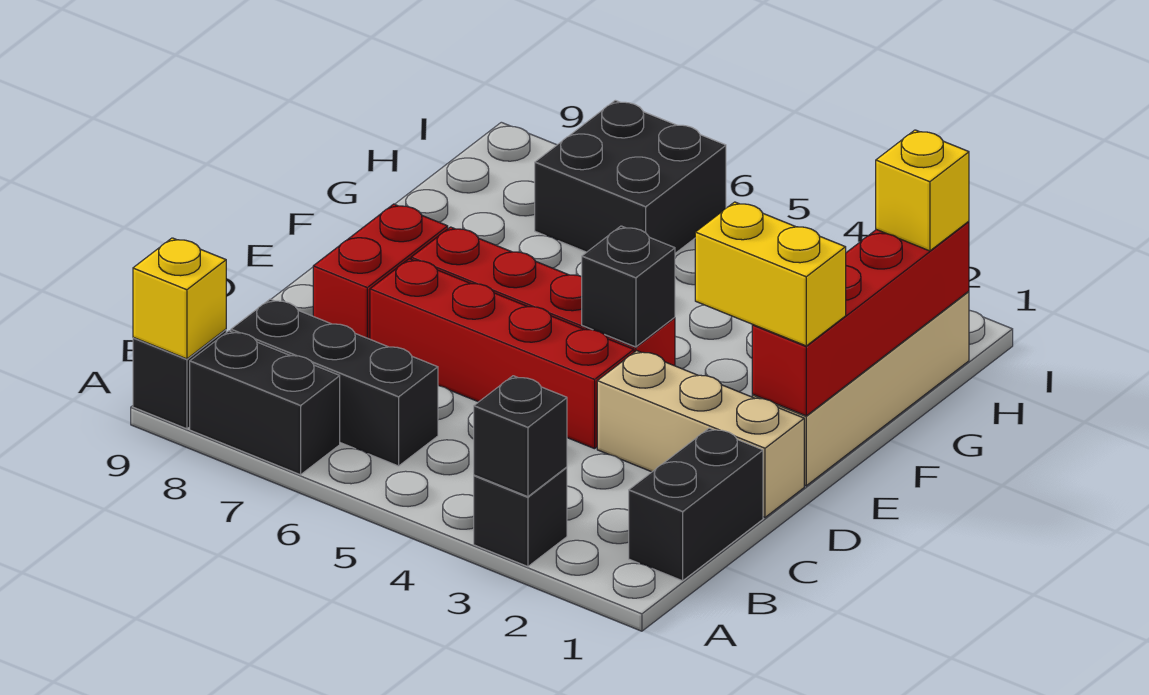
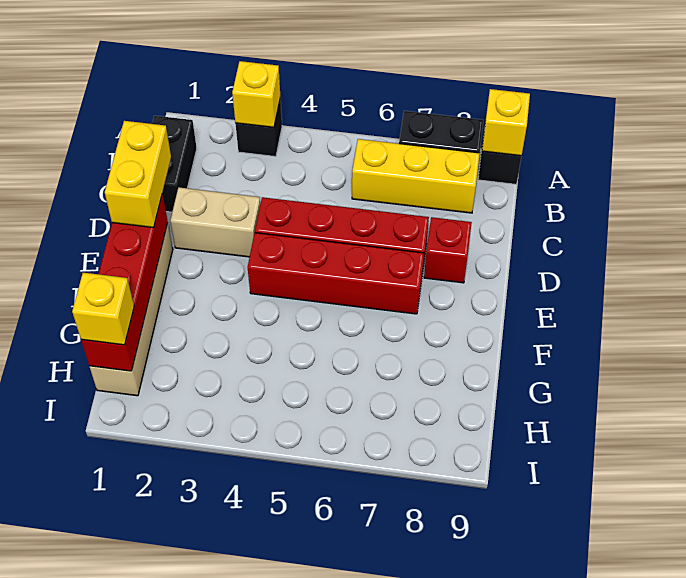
black brick A3 level 2 -> yellow brick A3 level 2
black brick B6:B8 level 1 -> yellow brick B6:B8 level 1
tan brick D1:D3 level 1 -> tan brick D2:D3 level 1
red brick D8:E8 level 1 -> red brick D8 level 1
yellow brick E1:E2 level 3 -> yellow brick D1:E1 level 3
black brick E4 level 2 -> none
black brick H6:I7 level 1 -> none

